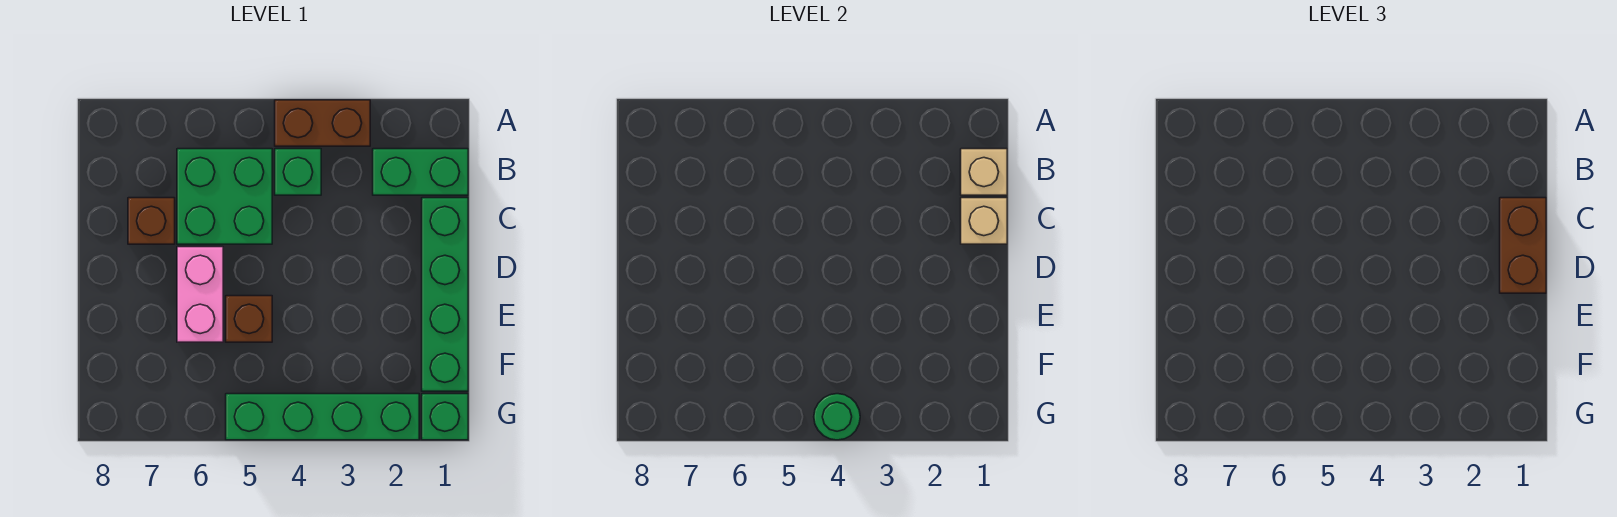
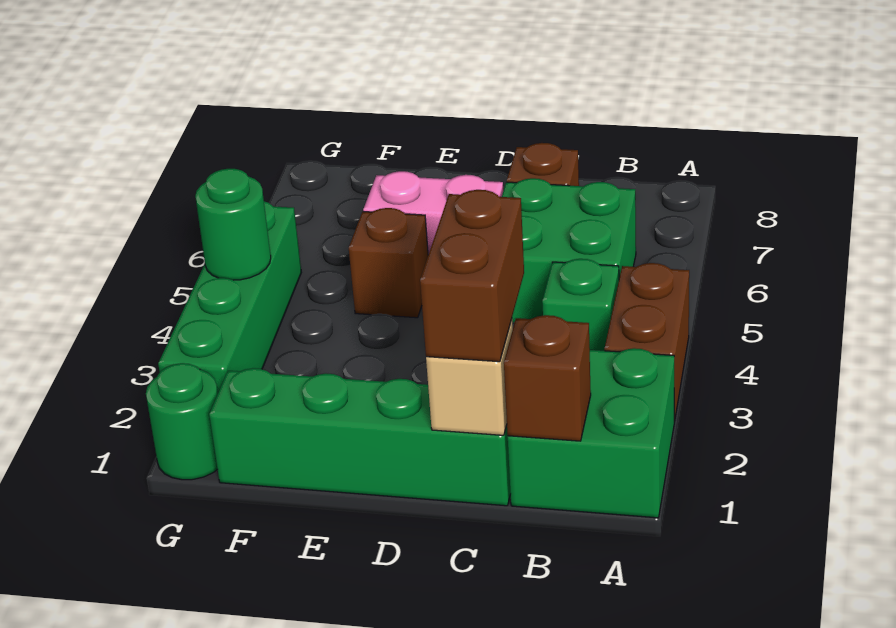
green brick B1:B2 level 1 -> green brick A1:B2 level 1
tan brick B1 level 2 -> brown brick B1 level 2
brown brick C1:D1 level 3 -> brown brick C1:C2 level 3
green brick G1 level 1 -> green round brick G1 level 1

